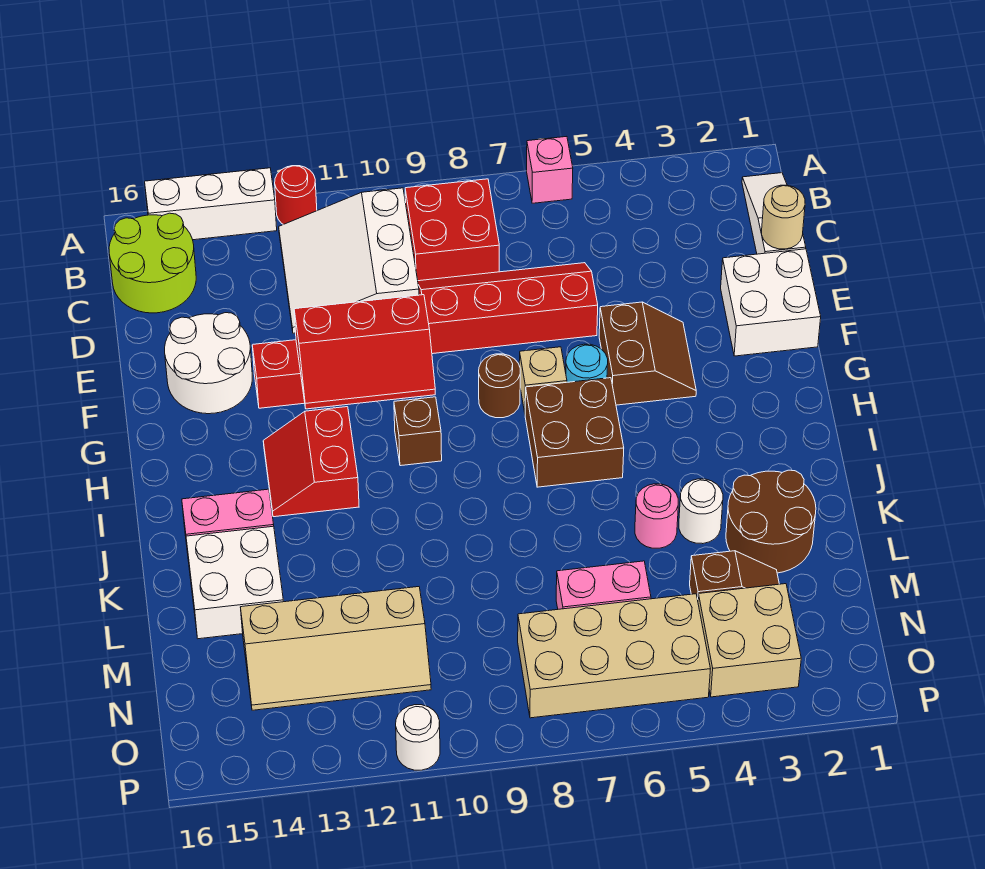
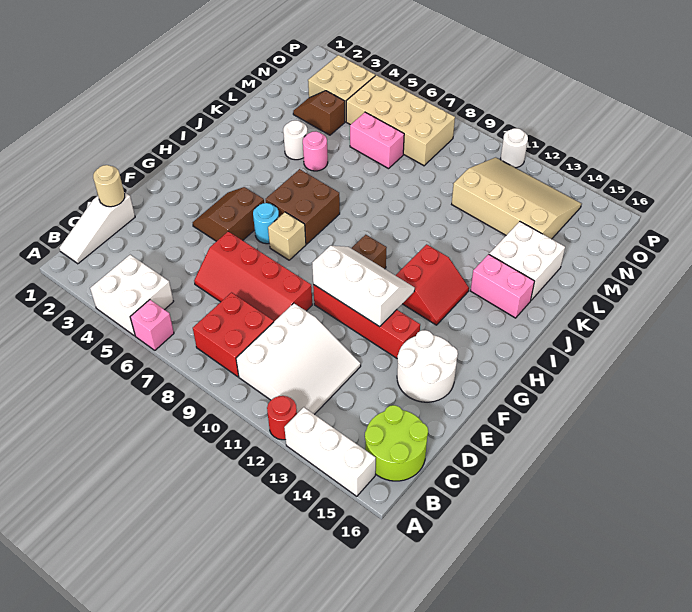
white brick E1:F2 level 1 -> white brick A4:B5 level 1
red slope F10:G12 level 2 top F -> white slope F10:G12 level 2 top F
brown round brick G8 level 1 -> none
brown round brick K2:L3 level 1 -> none
tan slope M11:N14 level 1 top M -> tan slope M11:O14 level 1 top M

